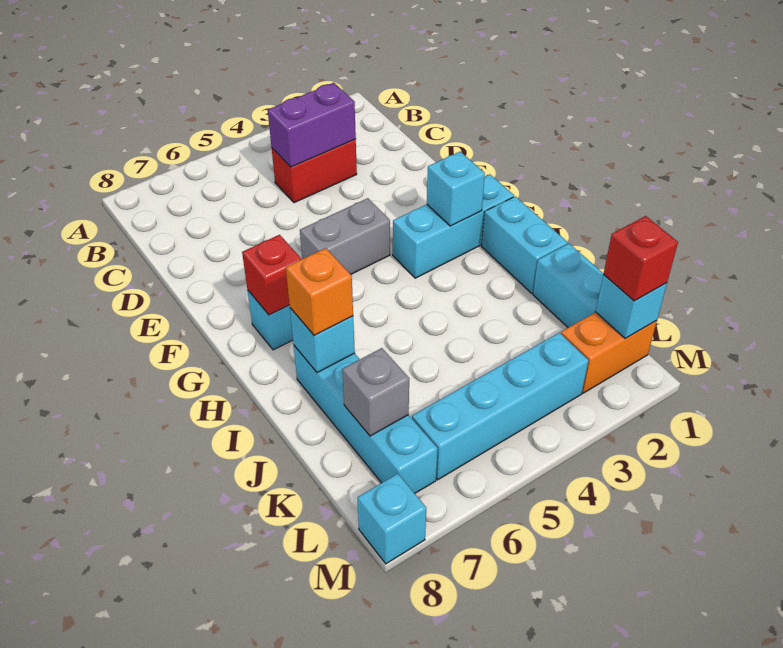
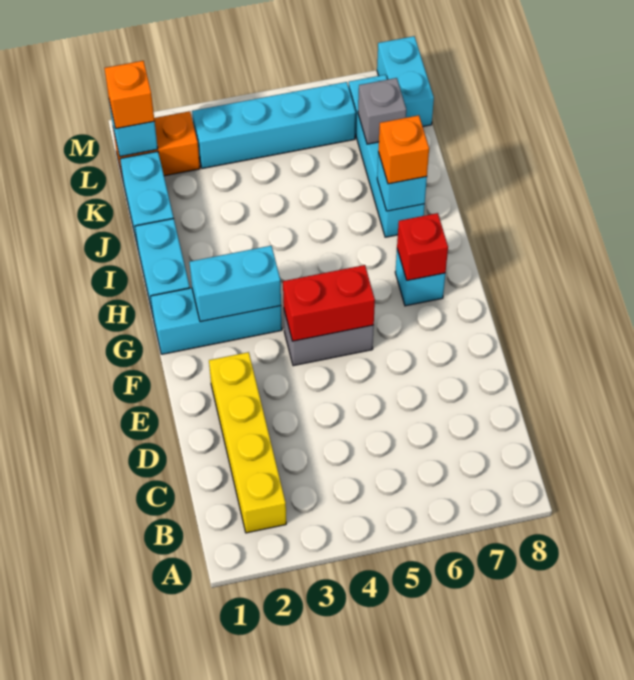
none -> yellow brick B2:E2 level 1
red brick C3:C4 level 1 -> red brick F4:F5 level 2
purple brick C3:C4 level 2 -> none
cyan brick G2 level 2 -> cyan brick G2:G3 level 2
red brick L1 level 3 -> orange brick L1 level 3
cyan brick M8 level 1 -> cyan brick L8:M8 level 1

